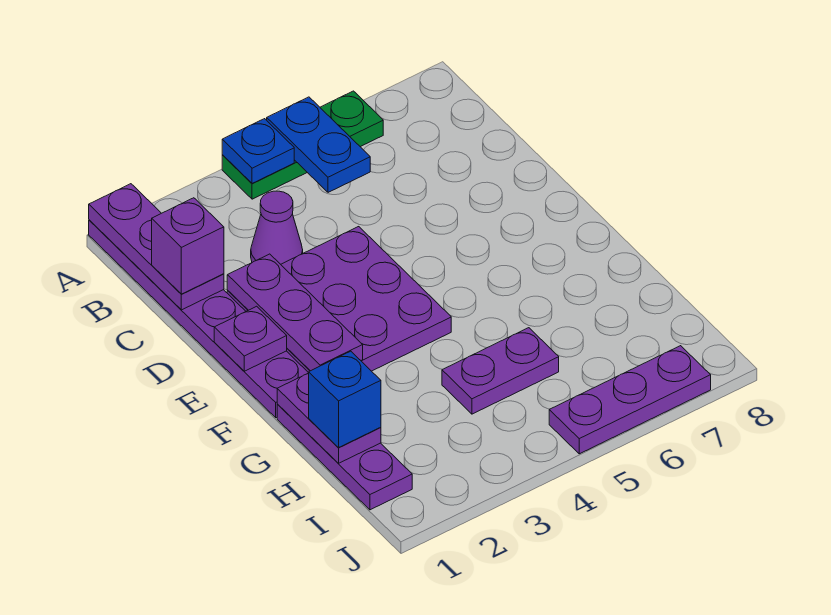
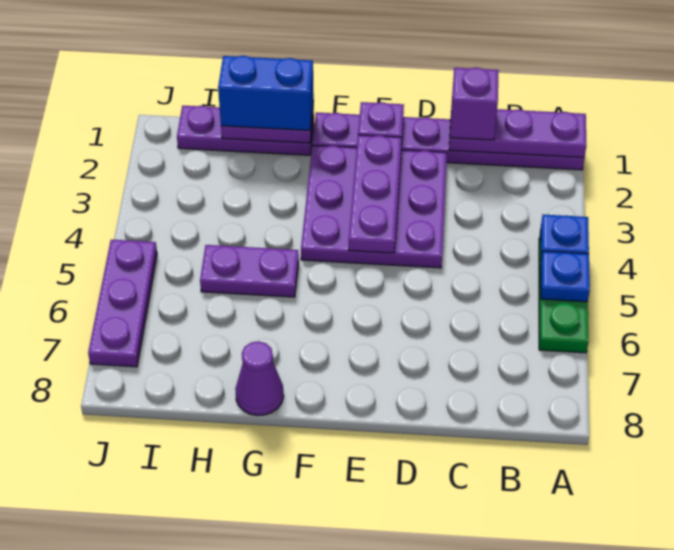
blue plate A5:B5 level 2 -> blue plate A5 level 2
purple cone C3 level 1 -> purple cone G8 level 1
purple plate D2:F2 level 2 -> purple plate E2:E4 level 2
blue brick H1 level 3 -> blue brick G1:H1 level 3
purple plate H4:H5 level 1 -> purple plate G5:H5 level 1

